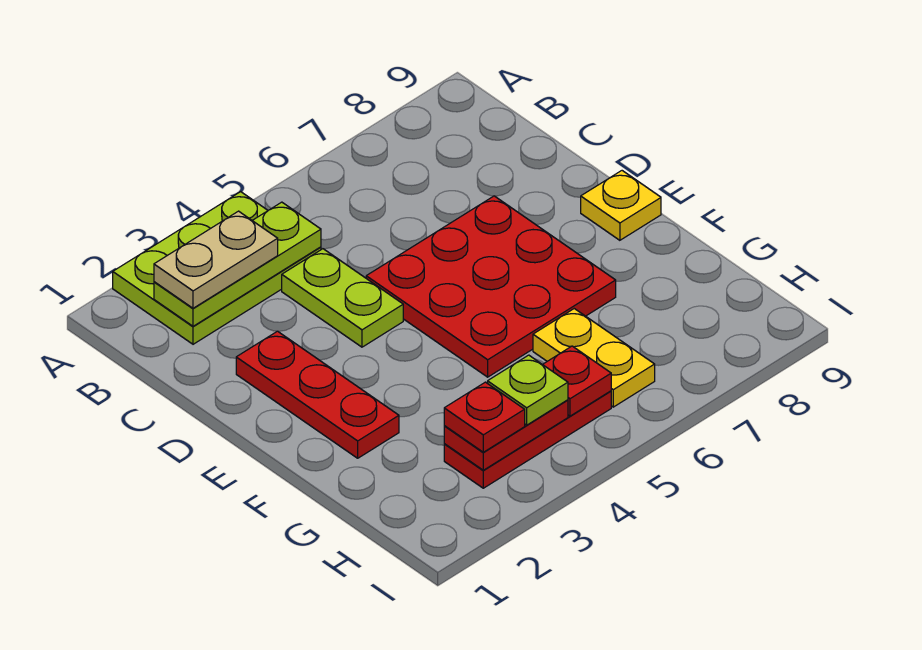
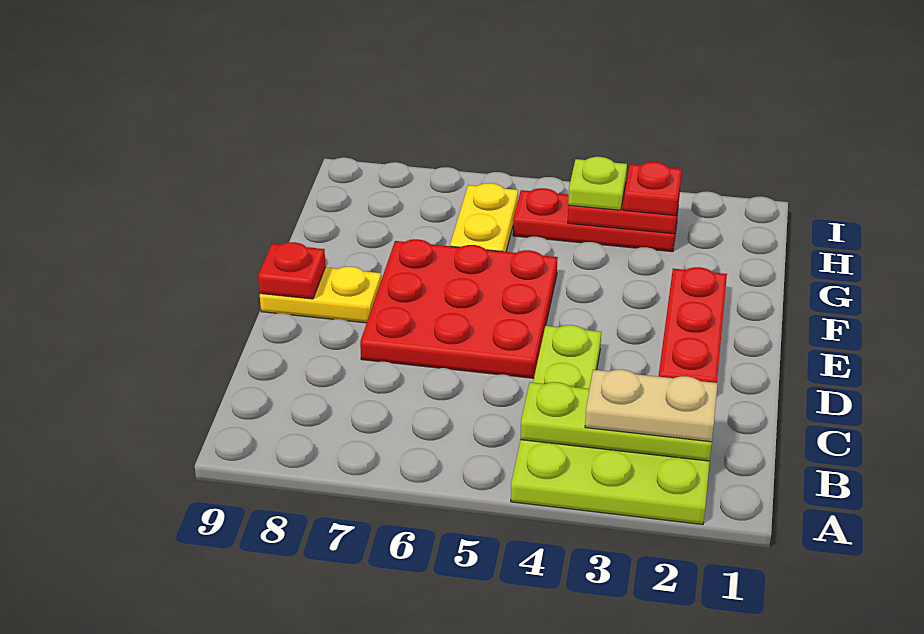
yellow plate E9 level 1 -> yellow plate E8:E9 level 1
red plate H5 level 2 -> red plate E9 level 2

